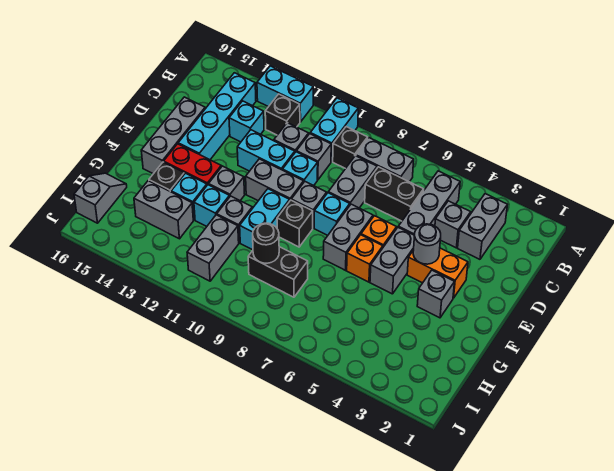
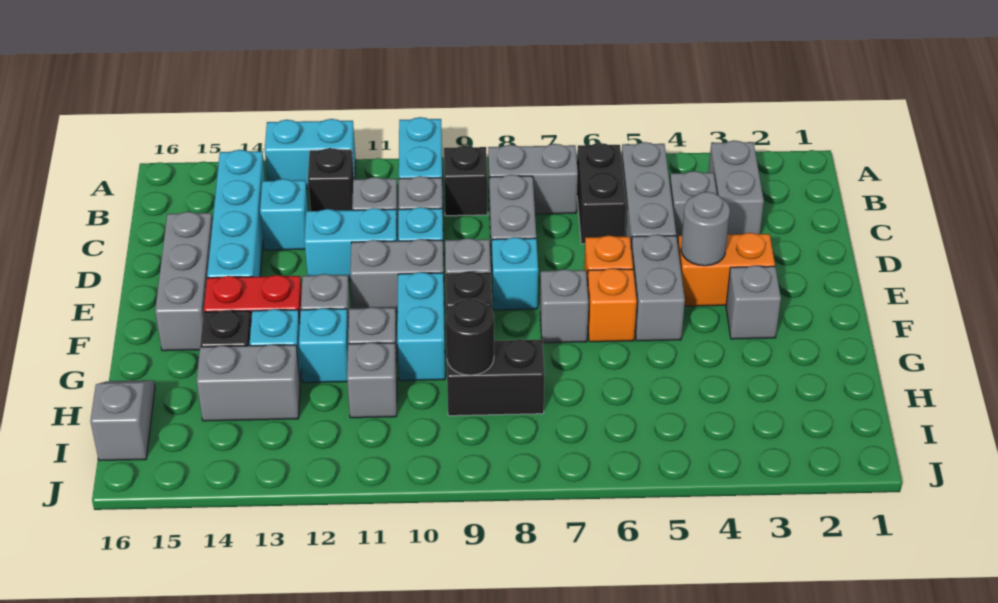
black brick C6:C7 level 1 -> black brick B6:C6 level 1
grey brick E7:F7 level 1 -> grey brick F7 level 1
grey brick H11:I11 level 1 -> grey brick H11 level 1

